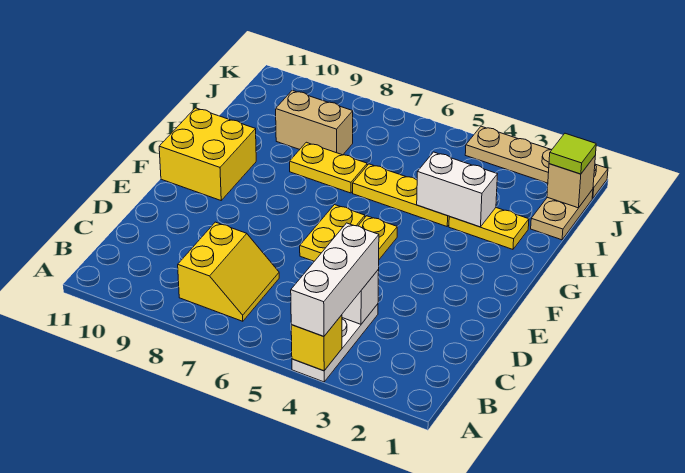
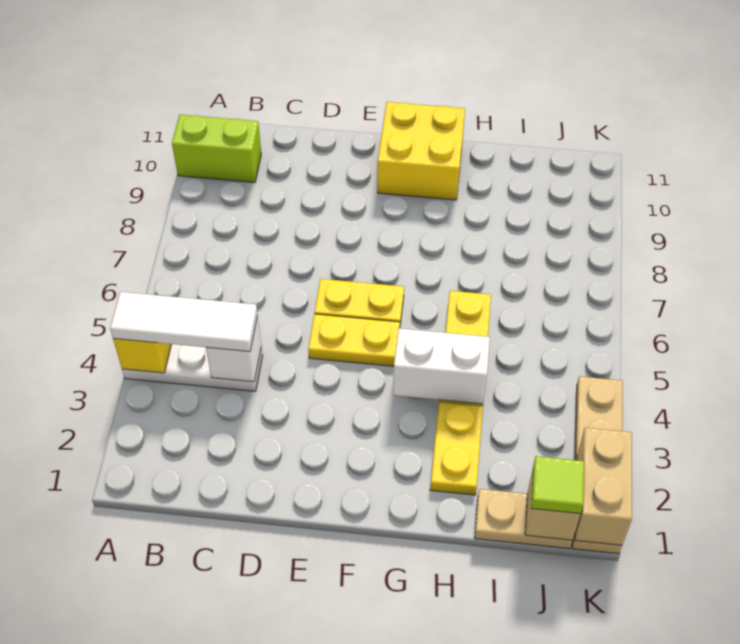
white brick A4:C4 level 3 -> white tile A4:C4 level 3
none -> lime brick A10:B10 level 1
yellow slope B7:C8 level 1 top 8 -> none
white brick H3:H4 level 2 -> white brick G4:H4 level 2
yellow plate H7:H8 level 1 -> none
tan brick I8:I9 level 1 -> tan brick K1:K2 level 2

